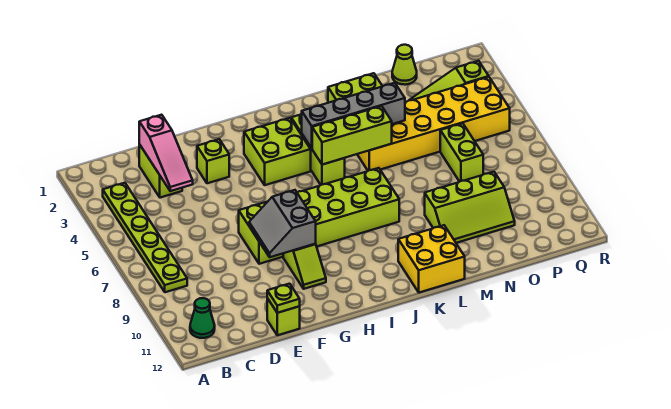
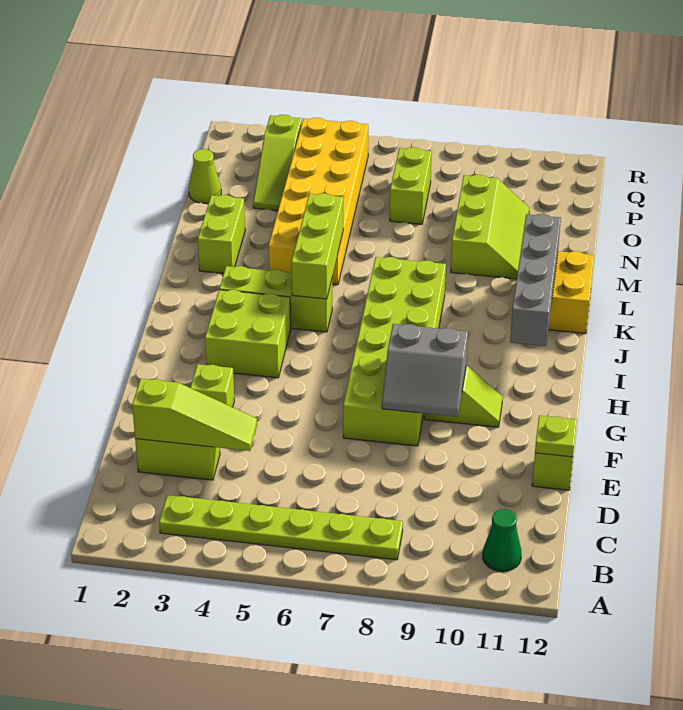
pink slope D2:D4 level 2 top 2 -> lime slope D2:D4 level 2 top 2
grey brick J4:M4 level 2 -> grey brick I11:L11 level 2
lime brick O6:O7 level 1 -> lime brick O7:P7 level 1

